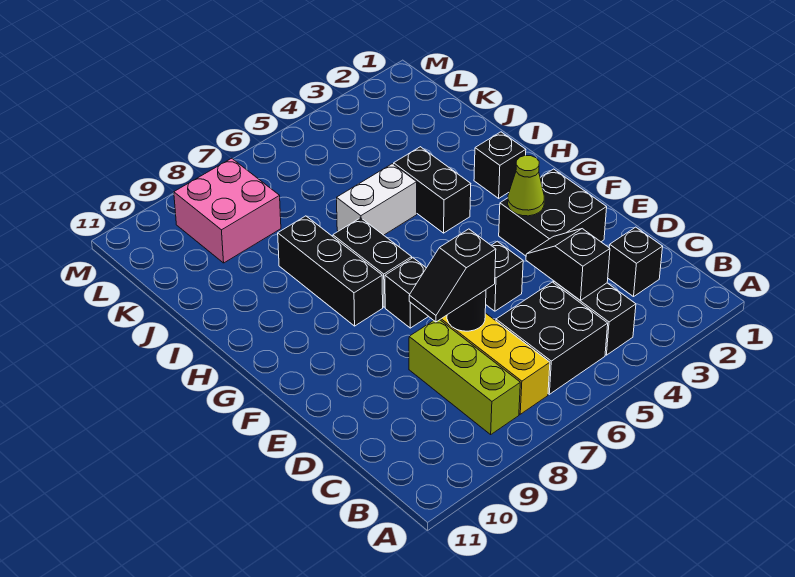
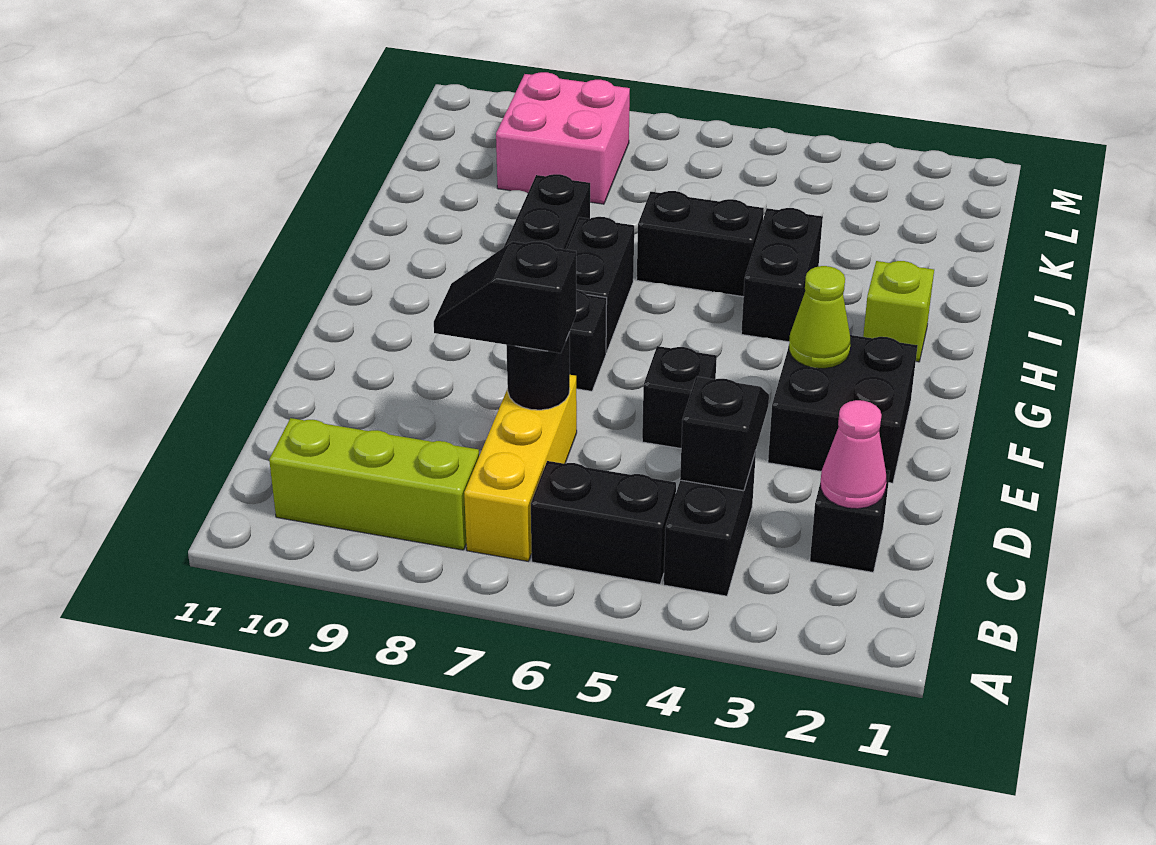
black brick B5:C6 level 1 -> black brick B5:B6 level 1
lime brick B8:D8 level 1 -> lime brick B8:B10 level 1
none -> pink cone C2 level 2
black brick H2 level 1 -> lime brick H2 level 1
white brick I5:I6 level 1 -> black brick I5:I6 level 1

